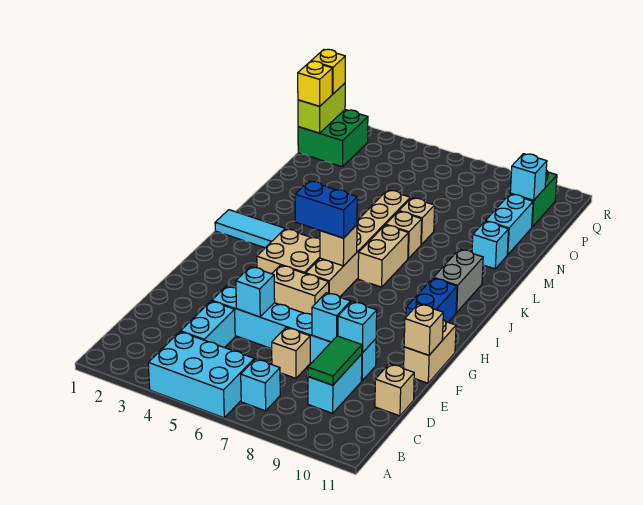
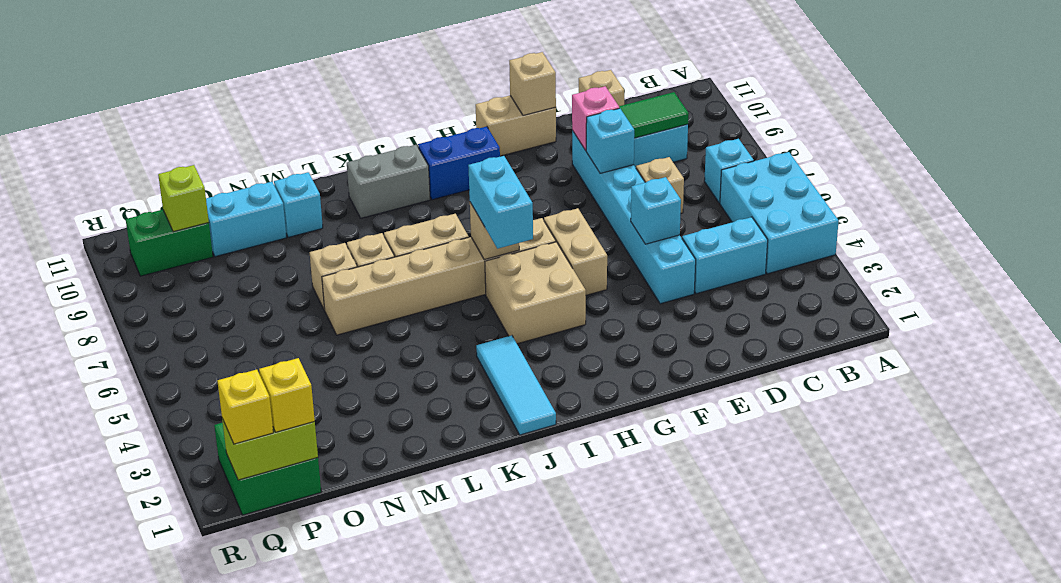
cyan brick E9 level 2 -> pink brick E9 level 2
blue brick I5:I6 level 3 -> cyan brick I5:I6 level 3
cyan brick P10 level 2 -> lime brick P10 level 2

